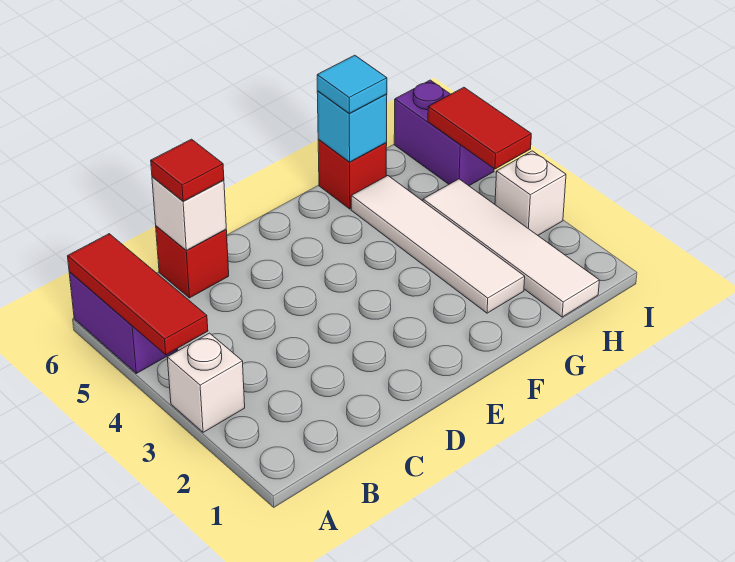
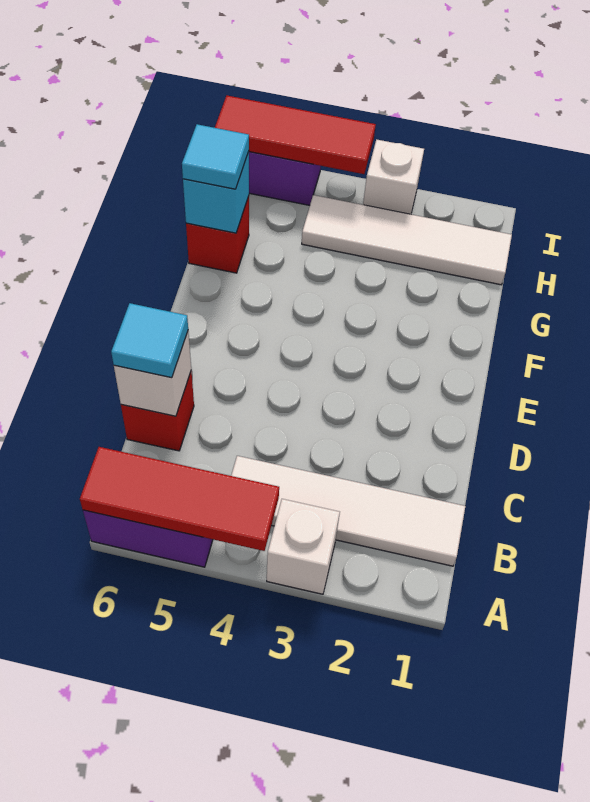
red tile C6 level 3 -> cyan tile C6 level 3
white tile G2:G5 level 1 -> white tile B1:B4 level 1
red tile I4:I5 level 2 -> red tile I4:I6 level 2

